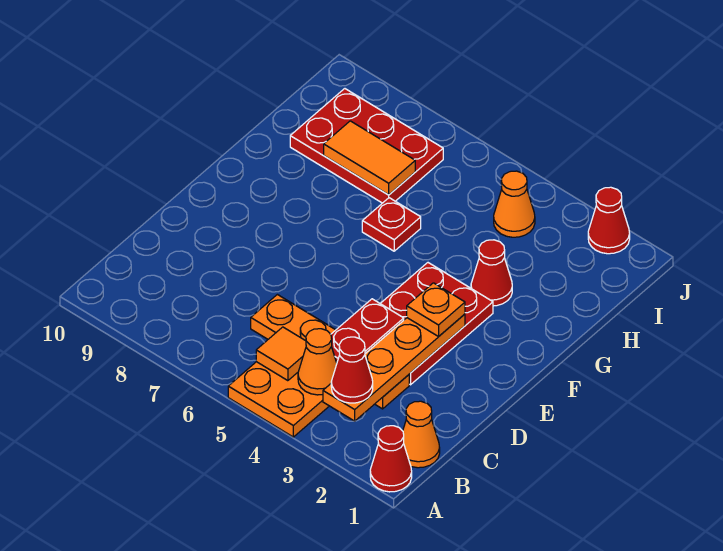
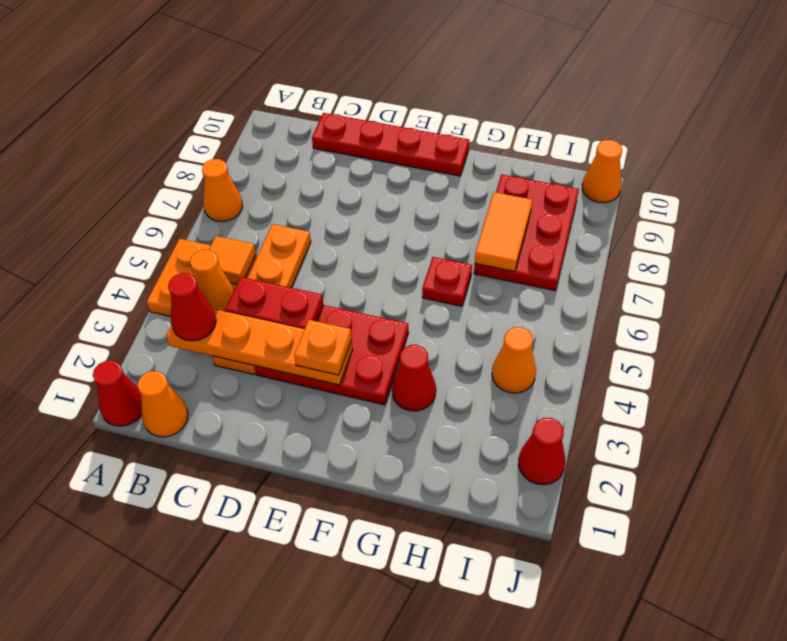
none -> orange cone A7 level 1
none -> red plate C10:F10 level 1
none -> orange cone J10 level 1

